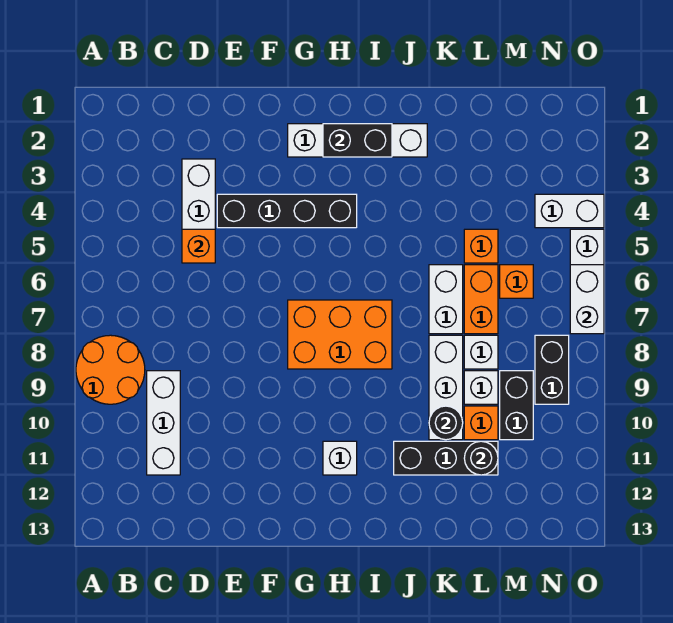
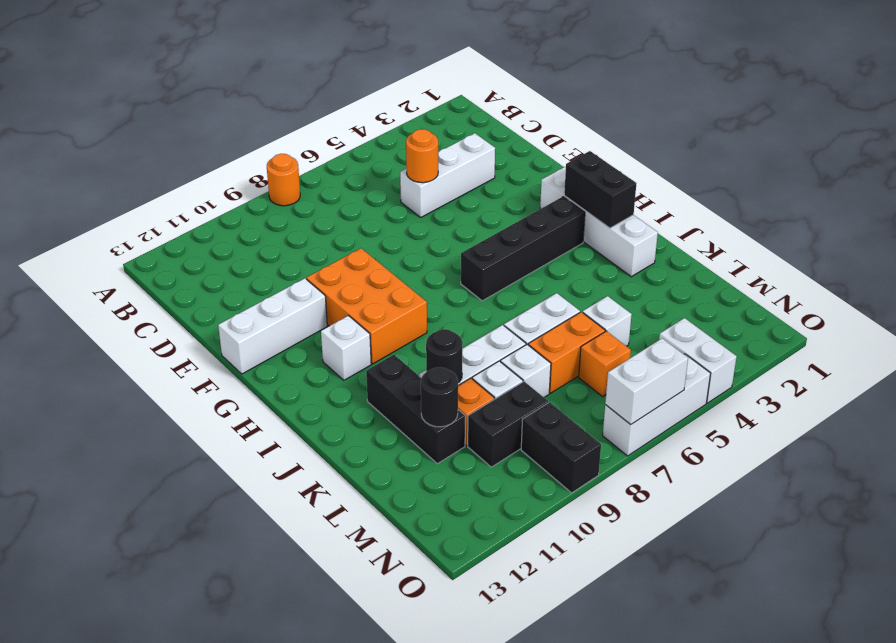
orange round brick A8:B9 level 1 -> orange round brick A8 level 1
white brick C9:C11 level 1 -> white brick F11:F13 level 1
orange brick D5 level 2 -> orange round brick D5 level 2
black brick E4:H4 level 1 -> black brick H3:H6 level 1
orange brick G7:I8 level 1 -> orange brick F9:H10 level 1
orange brick L5 level 1 -> white brick L5 level 1
black brick N8:N9 level 1 -> black brick N9:O9 level 1

